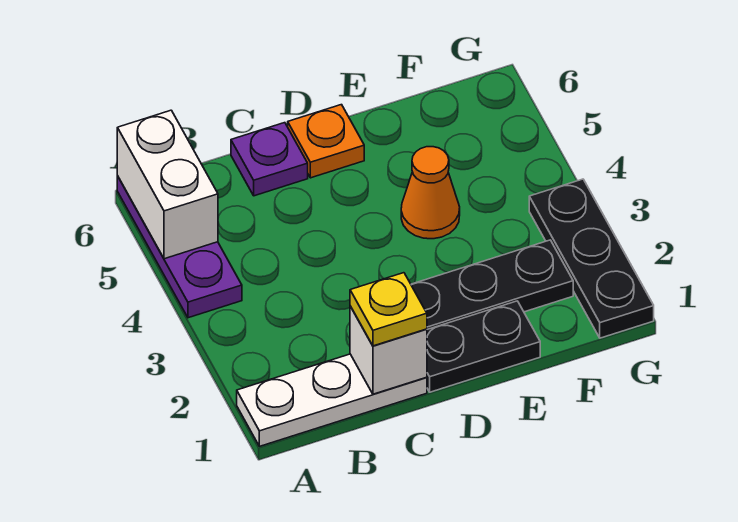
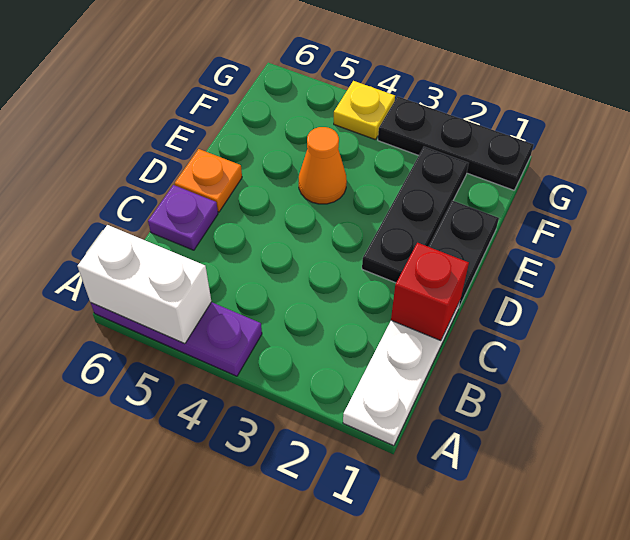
white brick C1 level 2 -> red brick C1 level 2
yellow plate C1 level 3 -> yellow plate G4 level 1

